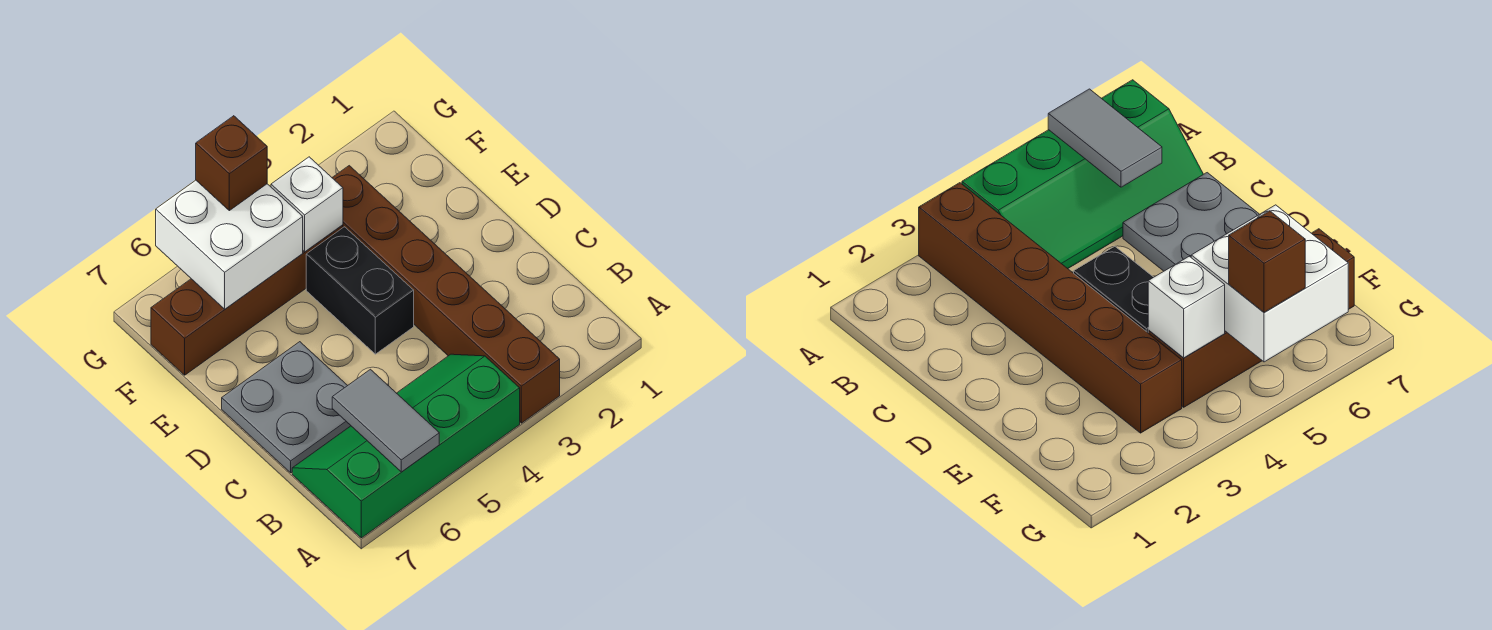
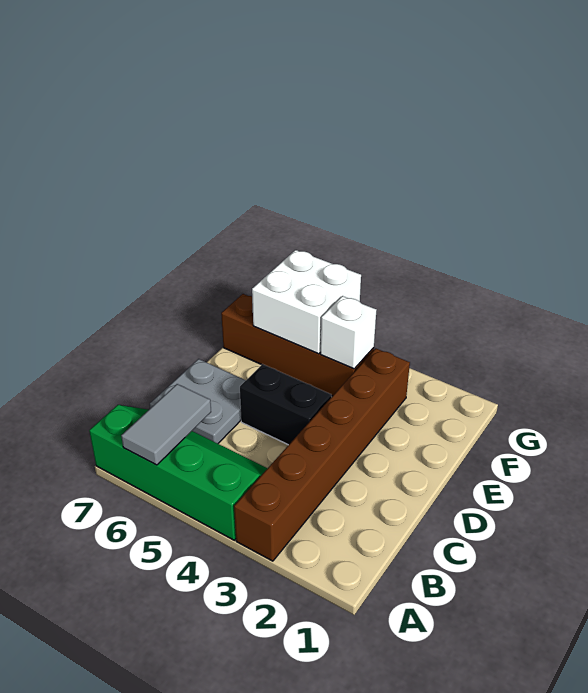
black brick D4:E4 level 1 -> black brick D4:D5 level 1
brown brick G5 level 3 -> none

